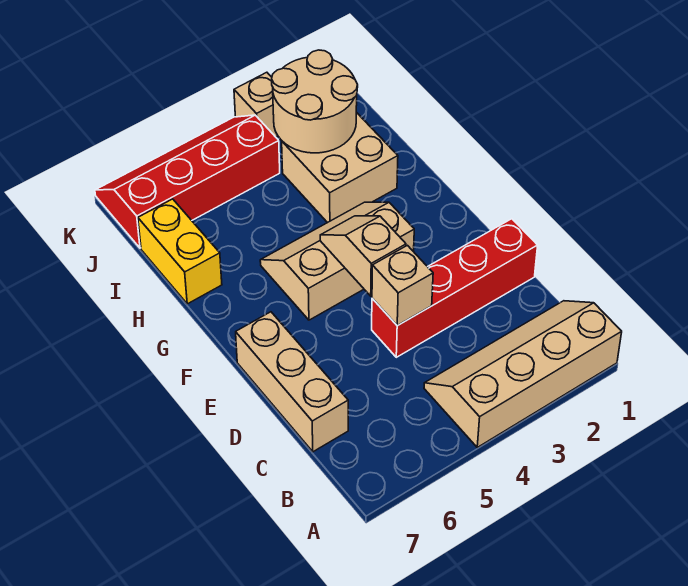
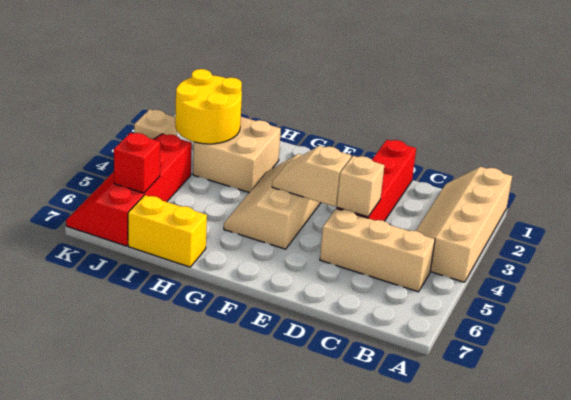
tan brick C7:E7 level 1 -> tan brick B5:D5 level 1
tan round brick I2:J3 level 2 -> yellow round brick I2:J3 level 2
none -> red brick J6 level 2

